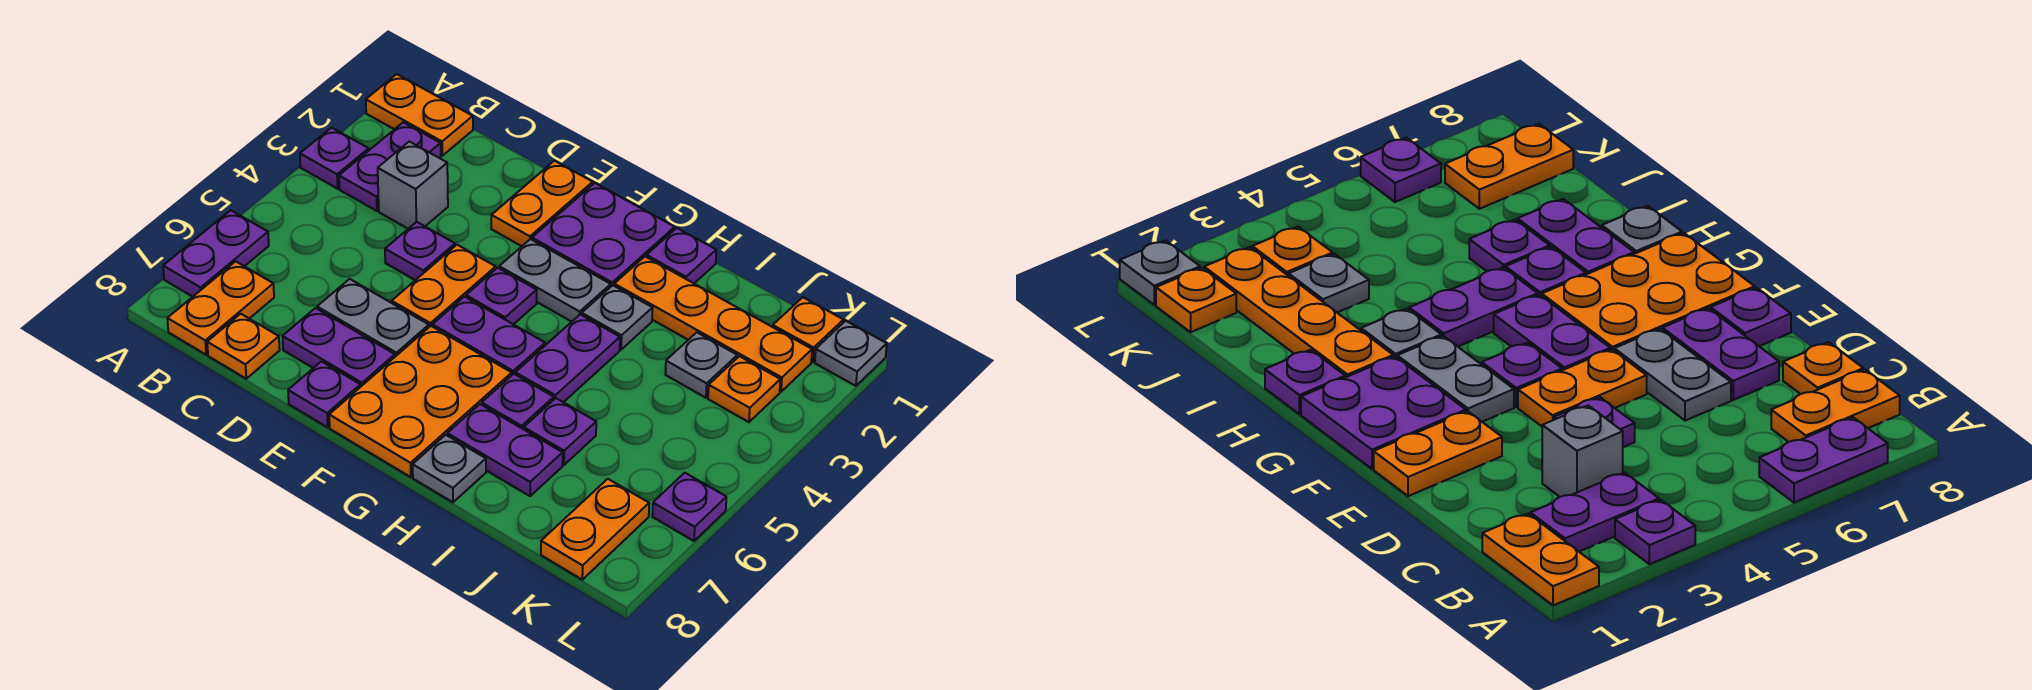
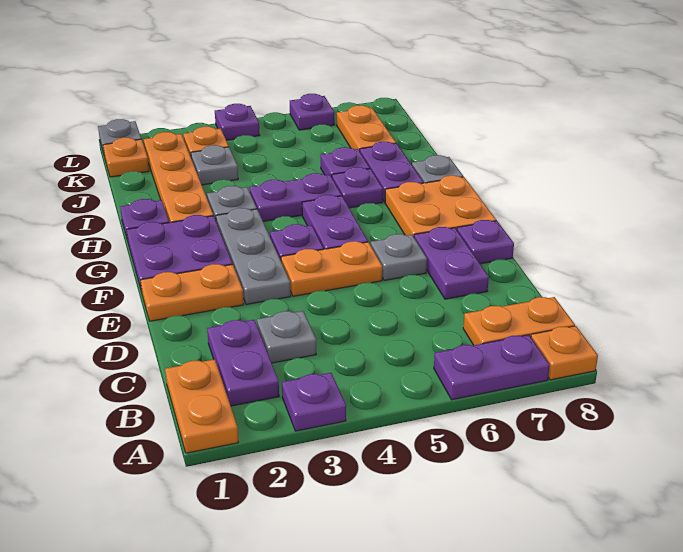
purple plate B2:B3 level 1 -> purple plate B2:C2 level 1
grey brick C3 level 1 -> grey plate C3 level 1
orange plate C8 level 1 -> orange plate A8 level 1
purple plate D4 level 1 -> purple plate L4 level 1
grey plate D6:E6 level 1 -> grey plate E6 level 1
grey plate F3:G3 level 1 -> grey plate E3:G3 level 1
orange plate F6:G8 level 1 -> orange plate F7:G8 level 1
orange plate K7:K8 level 1 -> orange plate J7:K7 level 1

